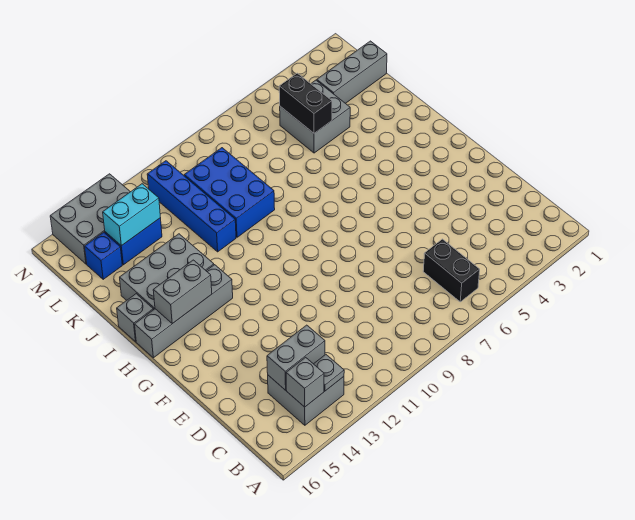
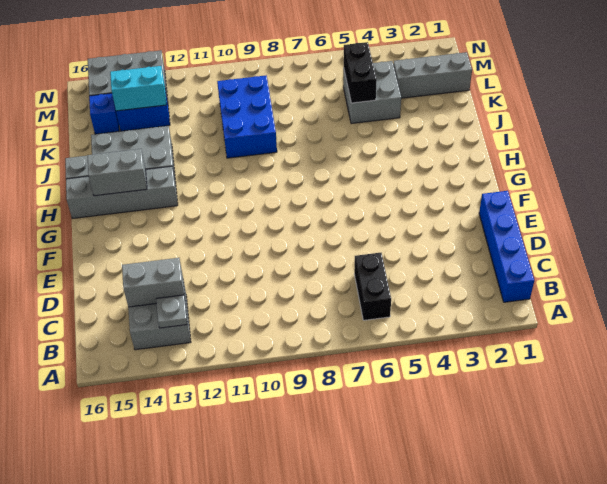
grey brick B14 level 2 -> none
blue brick J11:M11 level 1 -> blue brick B1:E1 level 1

